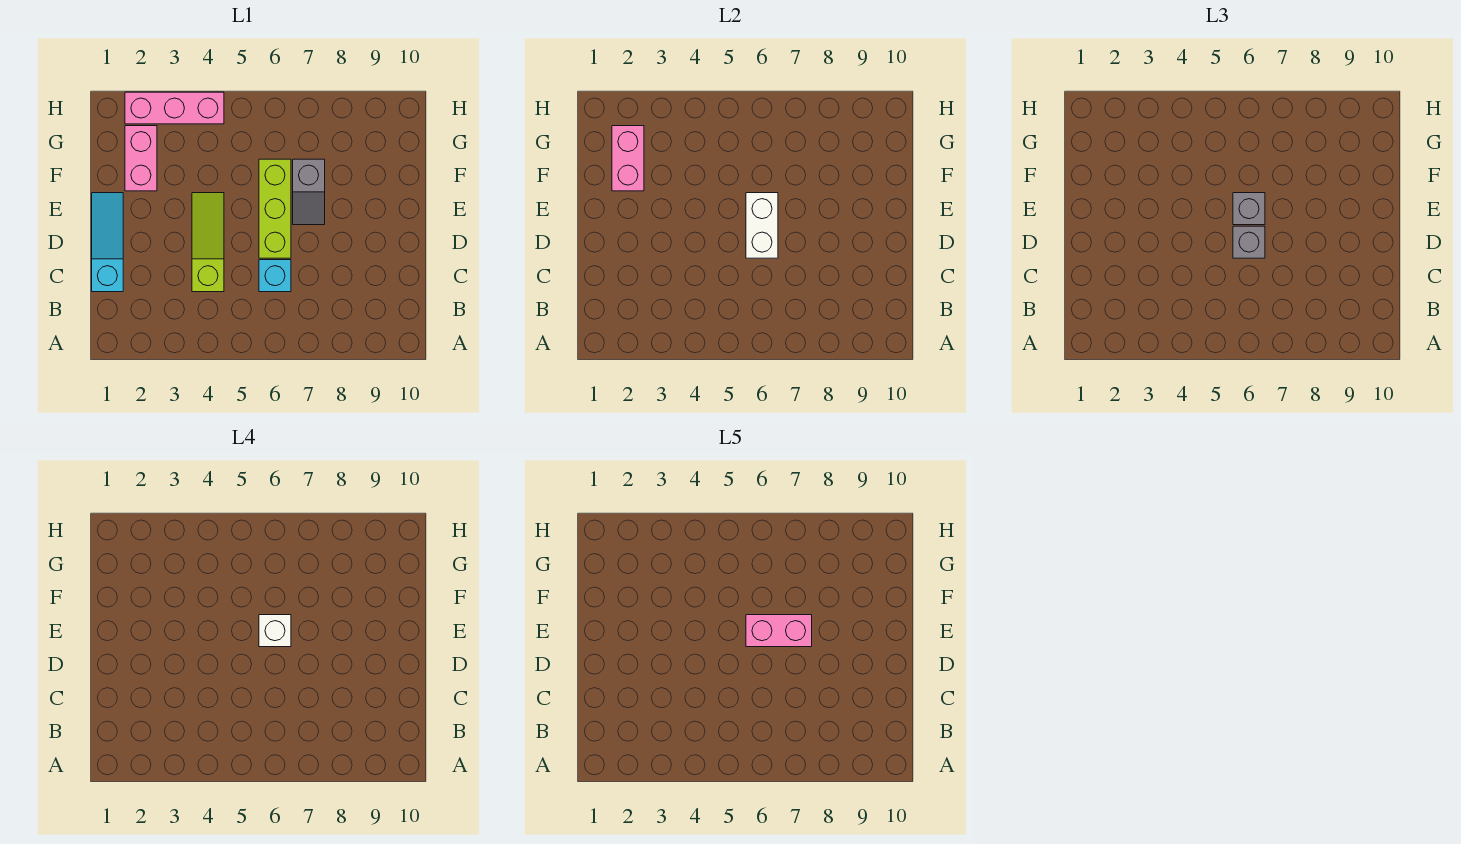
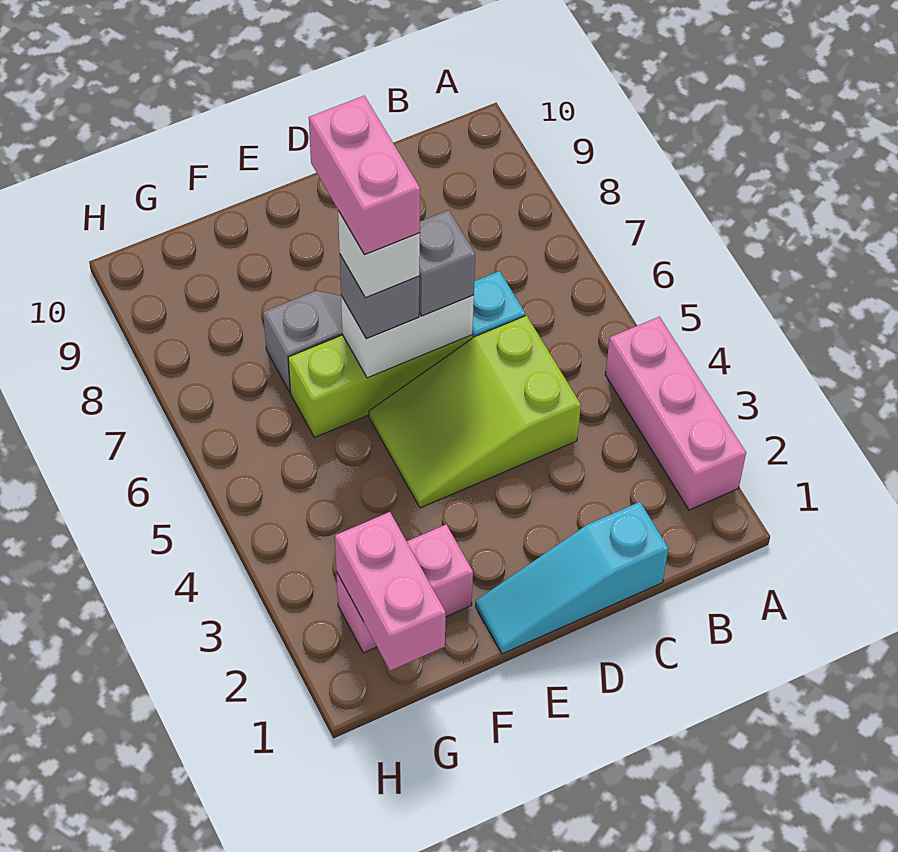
lime slope C4:E4 level 1 top C -> lime slope C4:E5 level 1 top C
pink brick F2:G2 level 2 -> pink brick G1:G2 level 2
pink brick H2:H4 level 1 -> pink brick A2:A4 level 1

